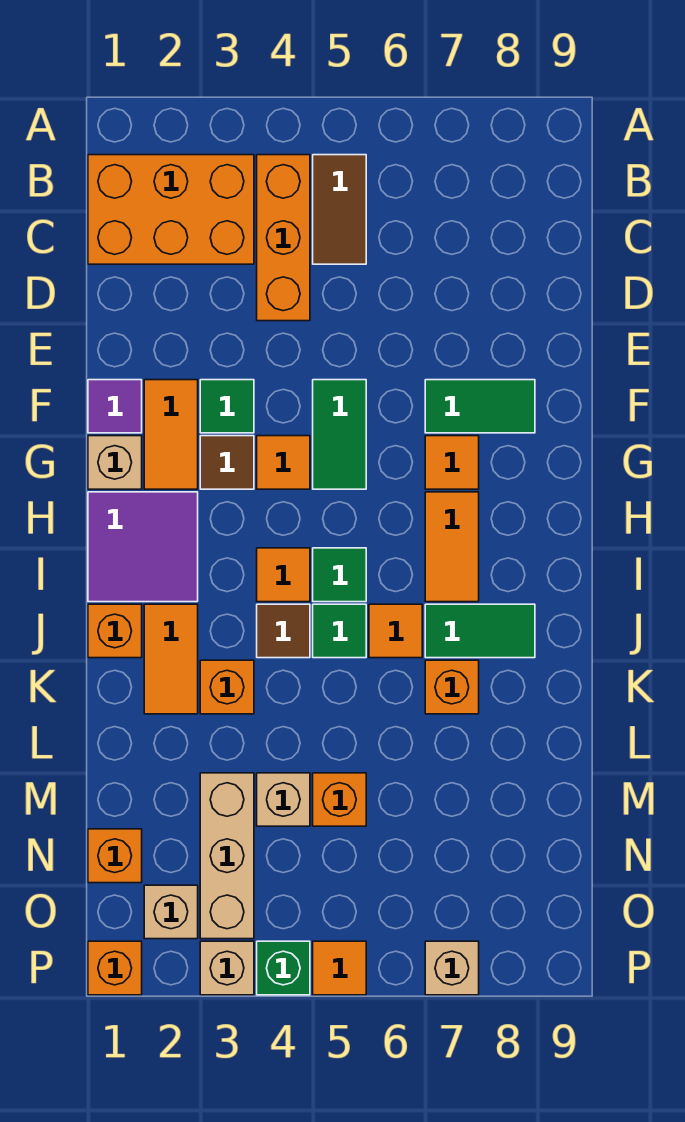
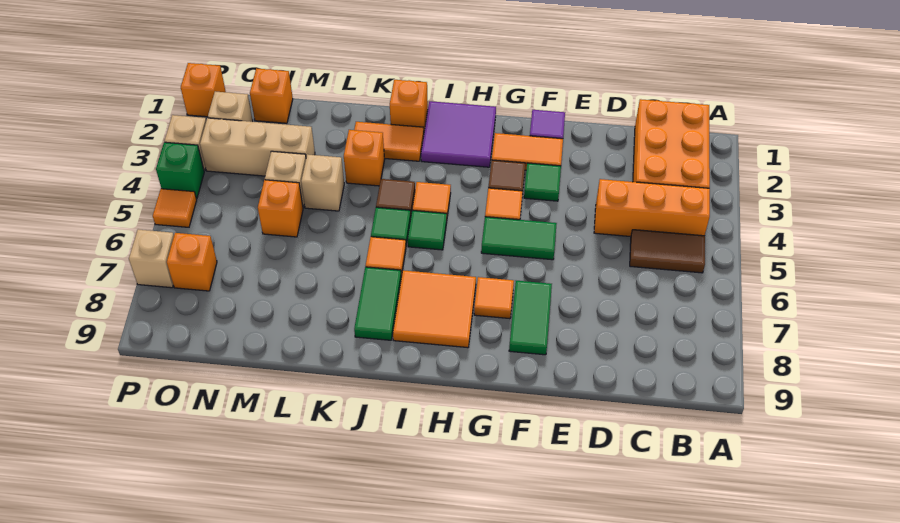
tan brick G1 level 1 -> tan brick L4 level 1
orange tile H7:I7 level 1 -> orange tile H7:I8 level 1
orange brick K7 level 1 -> orange brick O7 level 1

